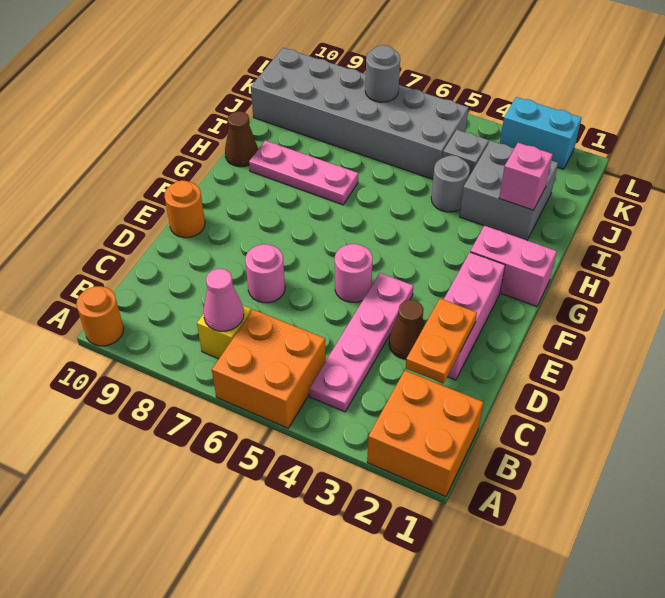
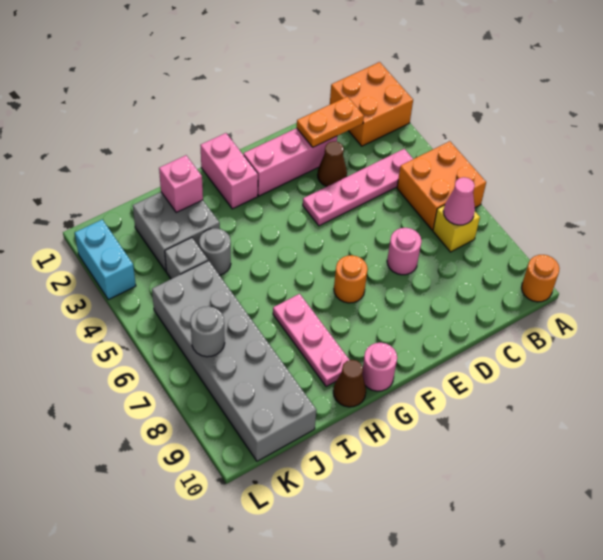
pink round brick E5 level 1 -> pink round brick G10 level 1
orange round brick E10 level 1 -> orange round brick F7 level 1

